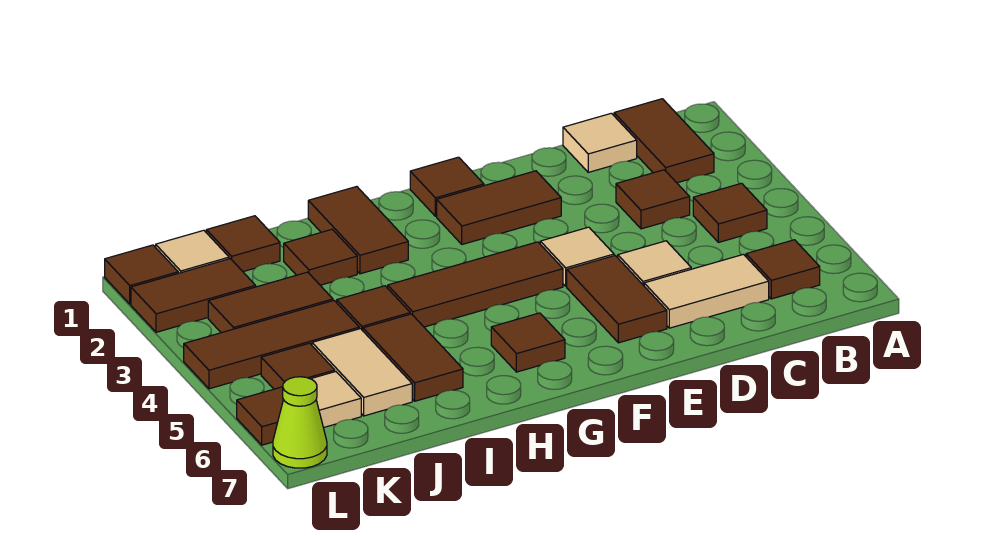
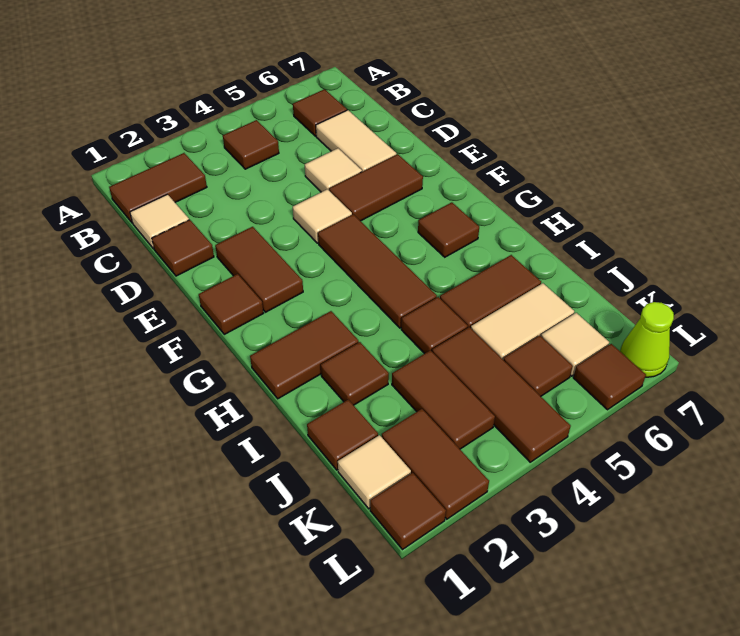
brown tile C3 level 1 -> brown tile D1 level 1

